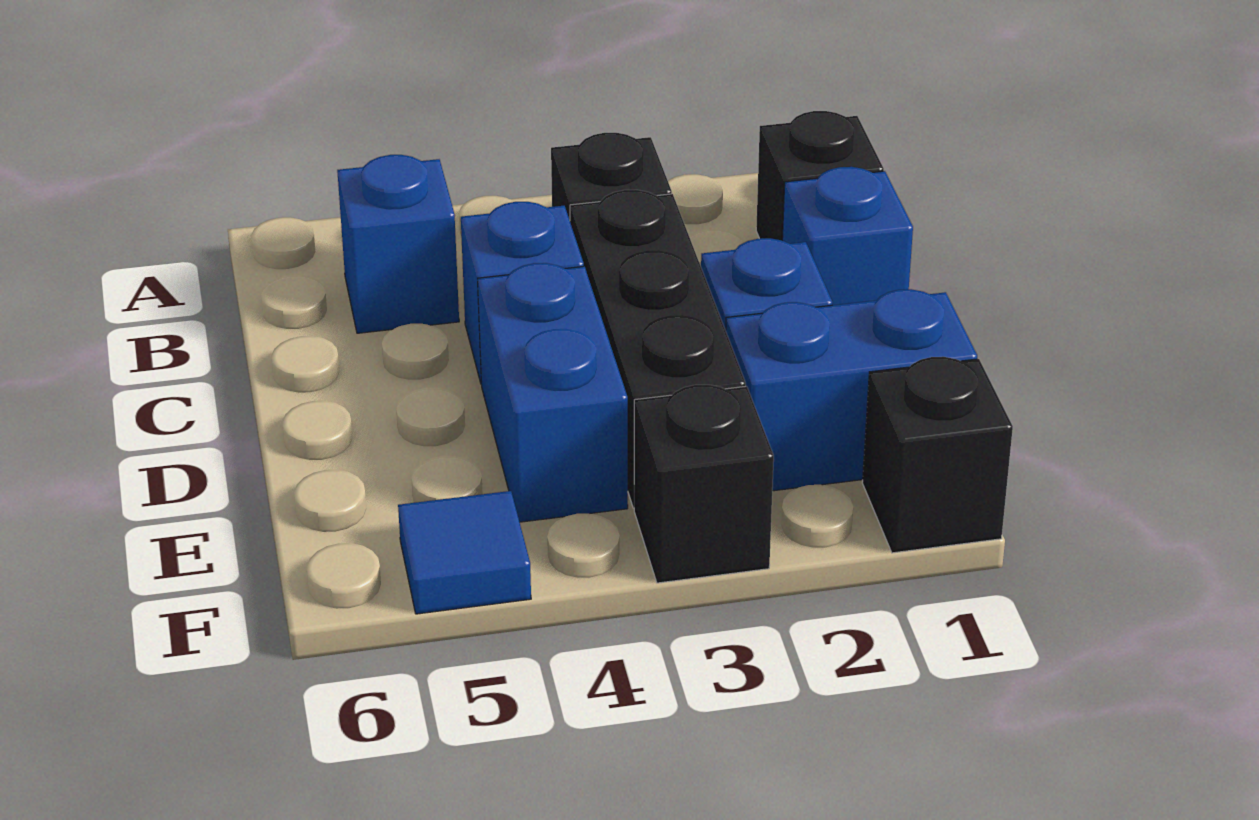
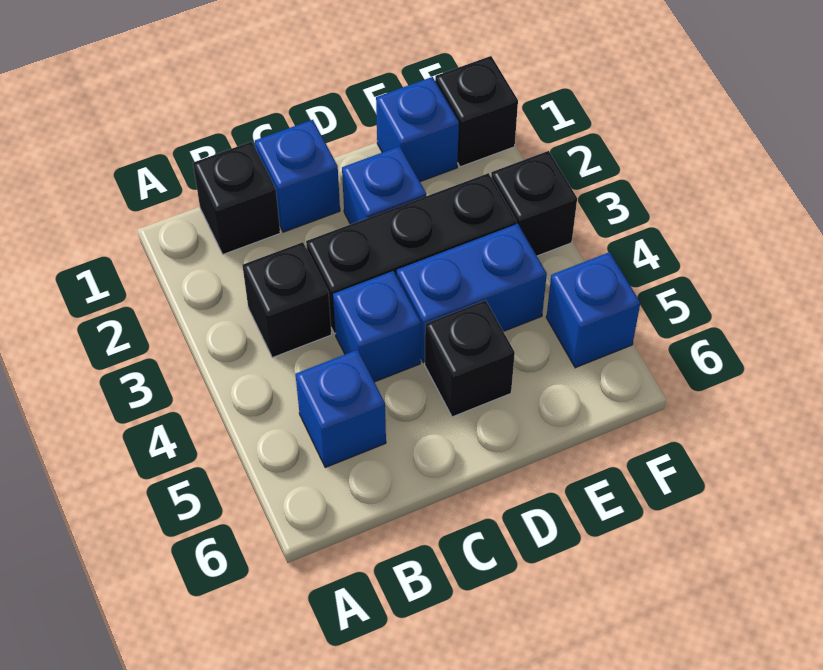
none -> black brick D5 level 1
blue brick E1:E2 level 1 -> blue brick E1 level 1
blue tile F5 level 1 -> blue brick F5 level 1

